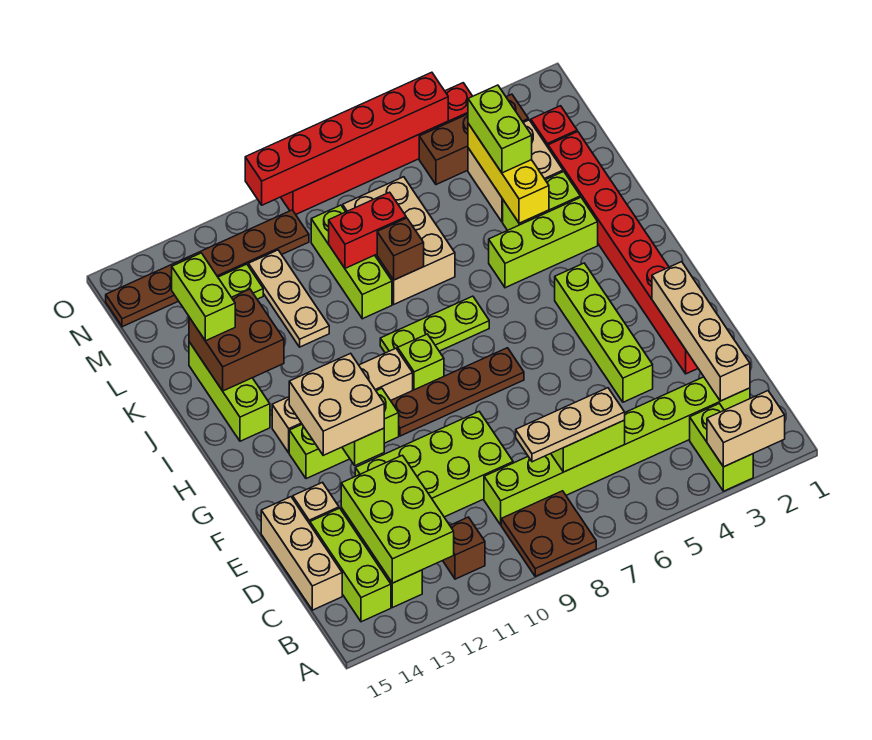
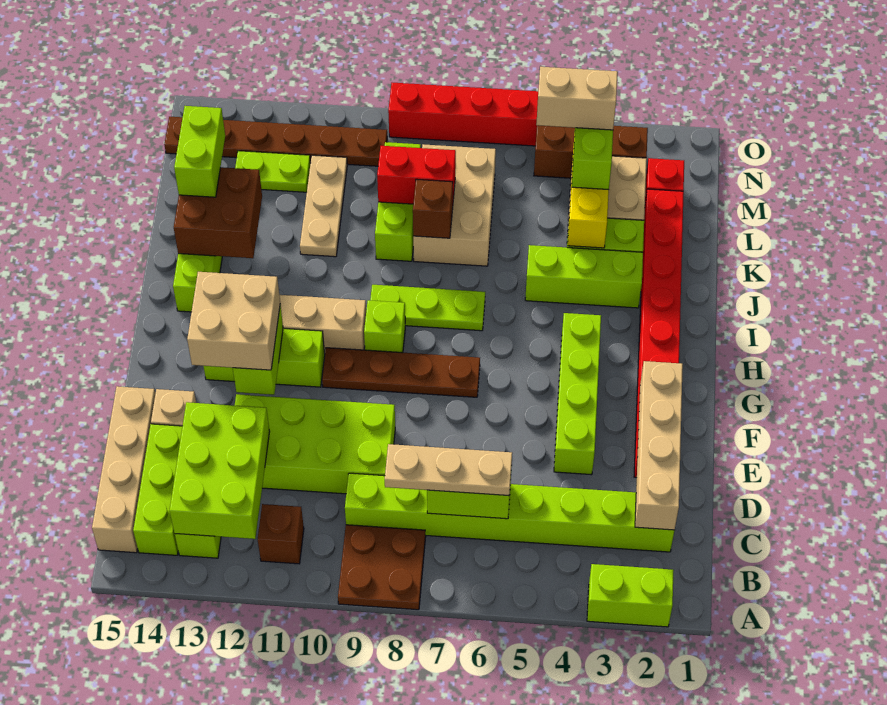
tan brick A2:A3 level 2 -> tan brick M4:M5 level 4
lime brick A3:B3 level 1 -> lime brick A2:A3 level 1
tan brick C15:E15 level 1 -> tan brick B15:E15 level 1
red brick O5:O10 level 2 -> none

